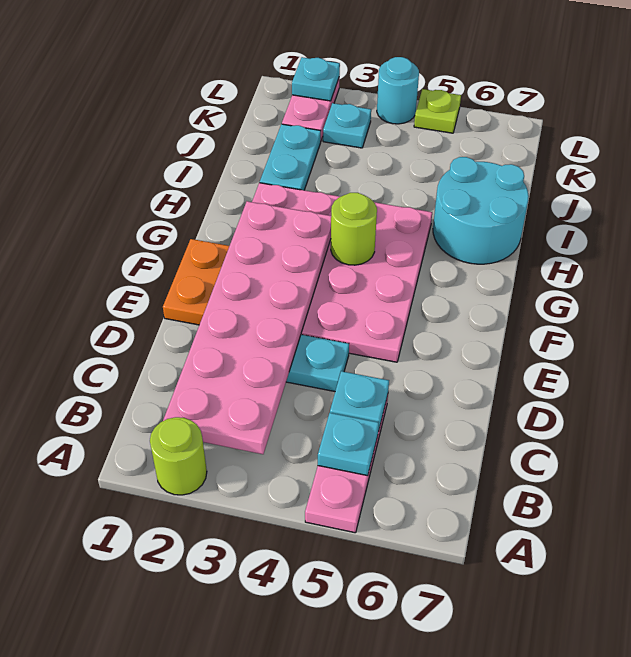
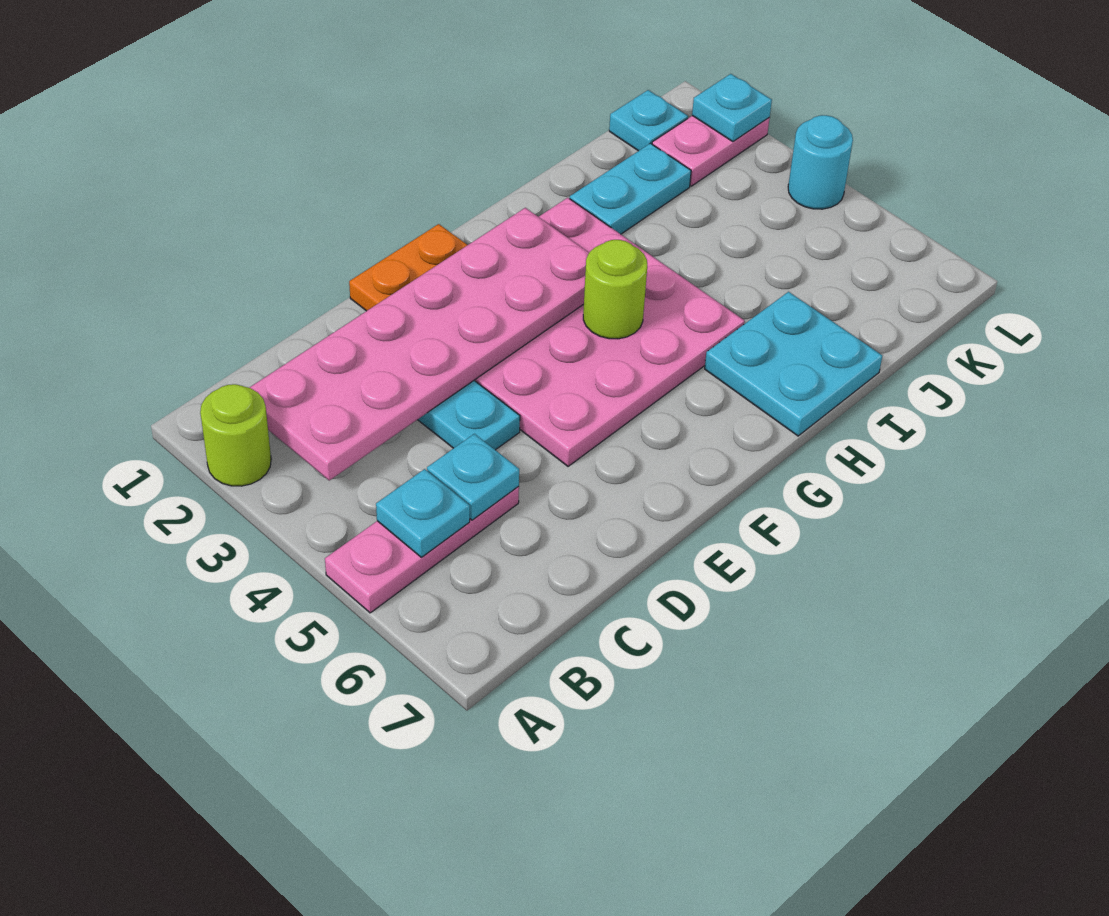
cyan round brick H6:I7 level 1 -> cyan plate H6:I7 level 1
cyan plate K3 level 1 -> cyan plate K1 level 1
lime plate L5 level 1 -> none

